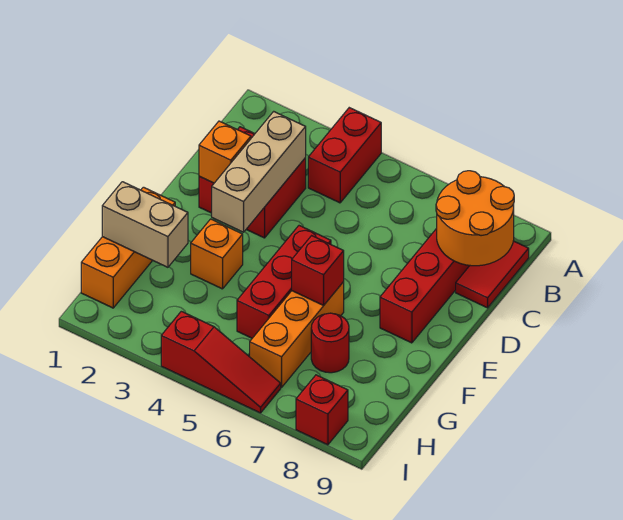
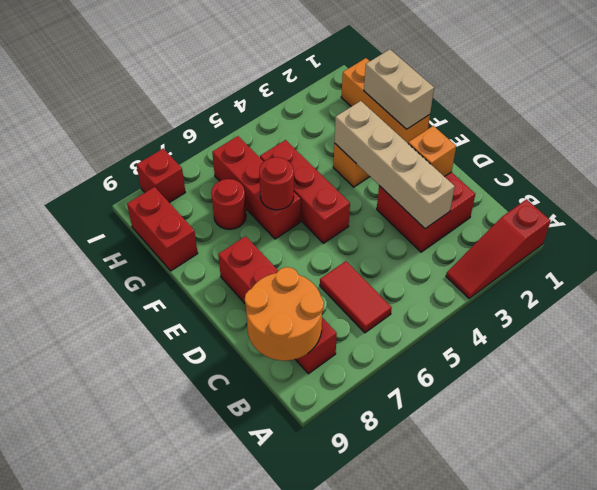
red brick A4:B4 level 1 -> red brick G9:H9 level 1
red tile B9:C9 level 1 -> red tile B6:C6 level 1
tan brick C3:E3 level 2 -> tan brick C3:F3 level 2
orange brick F6:H6 level 1 -> red brick F6:H6 level 1
red brick F6 level 2 -> red round brick F6 level 2
tan brick G1:G2 level 2 -> tan brick F1:G1 level 2
red slope I4:I6 level 1 top 4 -> red slope A1:A3 level 1 top 1

